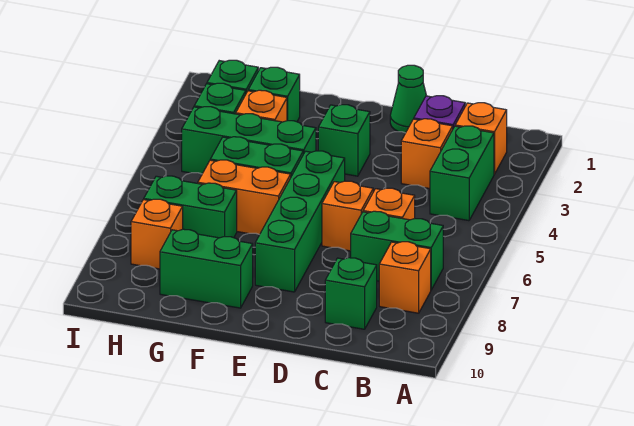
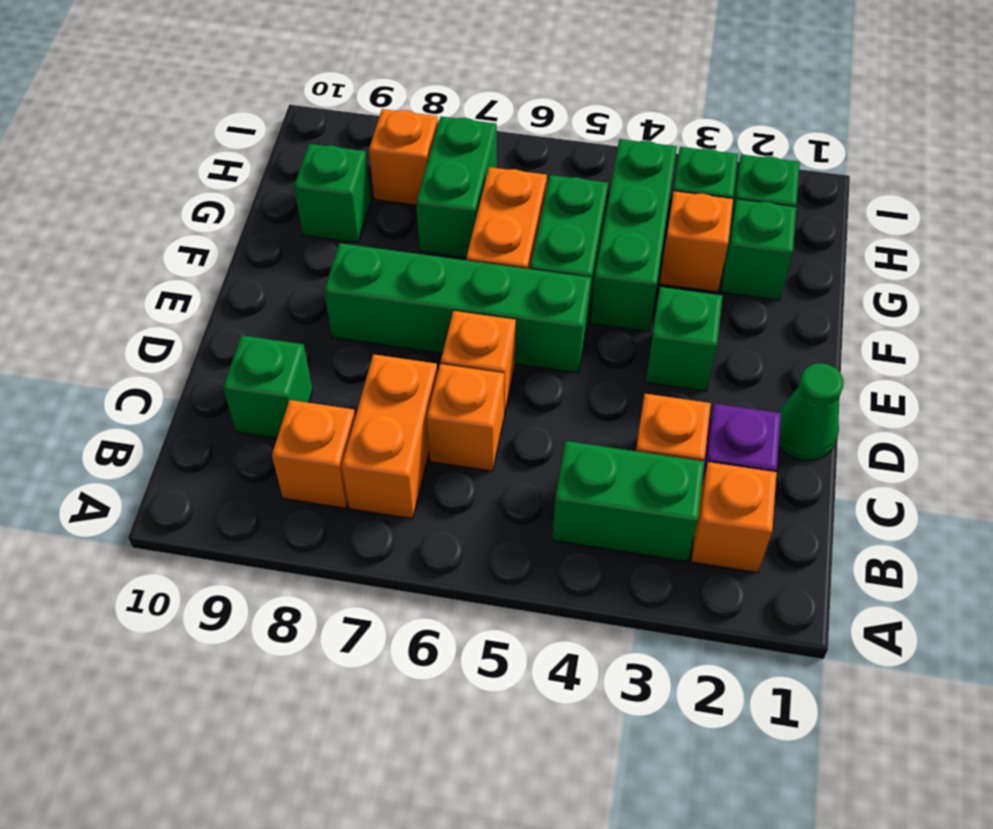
green brick B7:C7 level 1 -> orange brick B7:C7 level 1
green brick F9:G9 level 1 -> green brick G9 level 1

